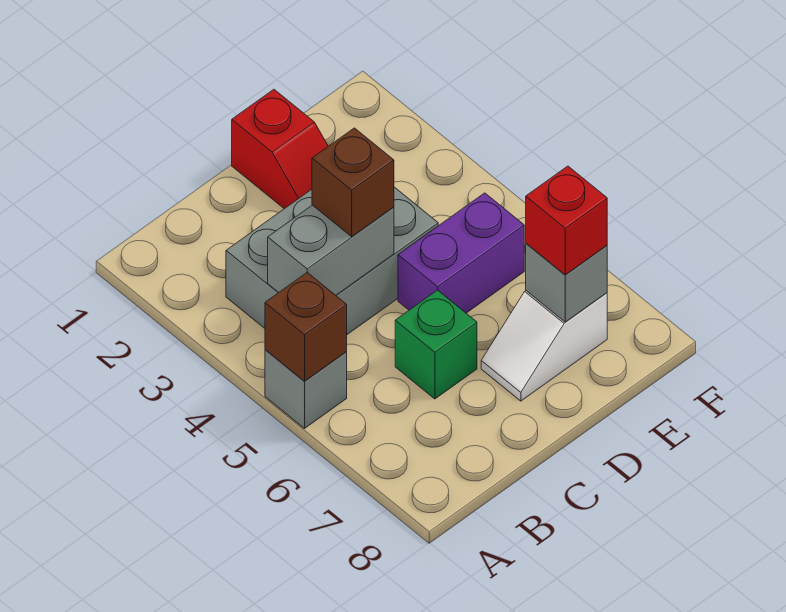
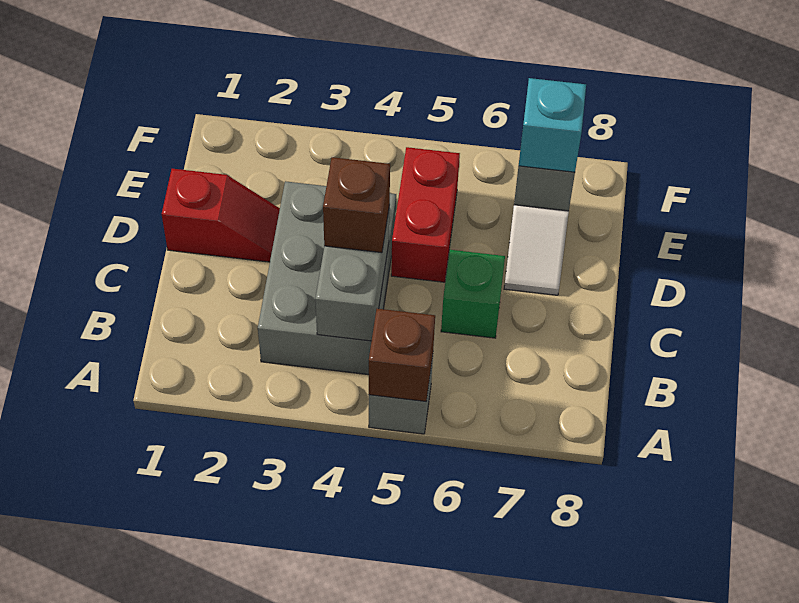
purple brick D5:E5 level 1 -> red brick D5:E5 level 1
red brick E7 level 3 -> cyan brick E7 level 3

